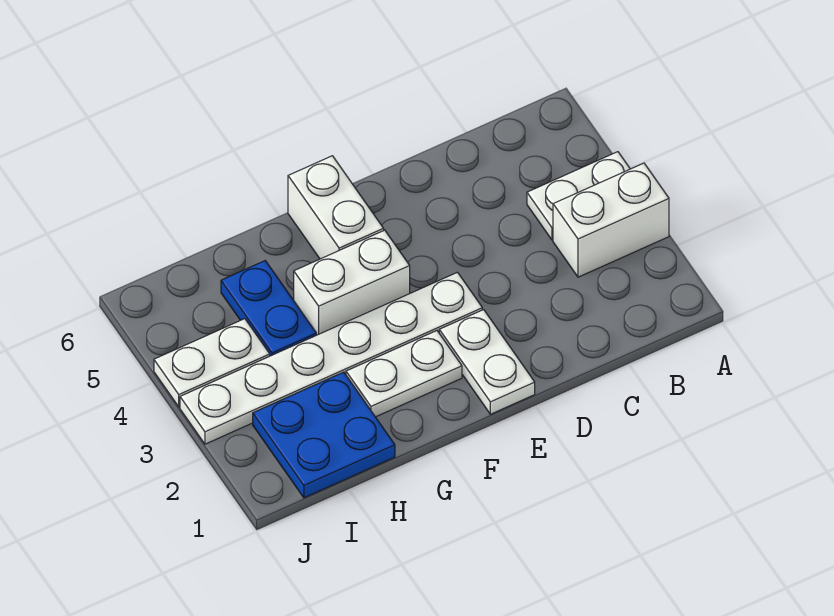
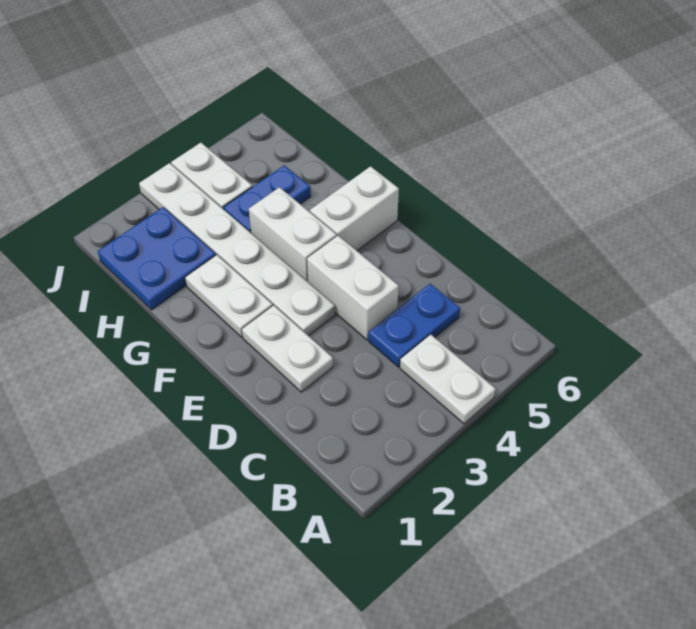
white brick A3:B3 level 1 -> white brick D4:E4 level 1
none -> blue plate C4:C5 level 1
white plate E1:E2 level 1 -> white plate D2:E2 level 1

